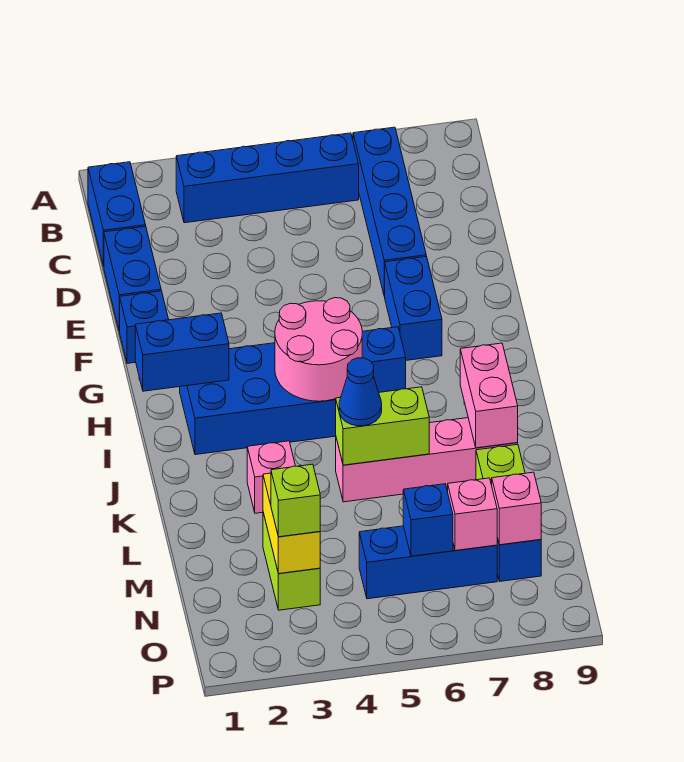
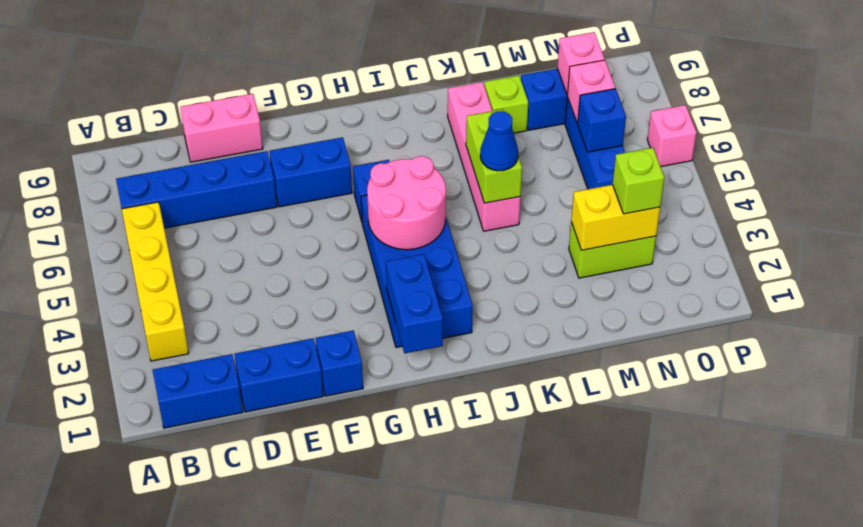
blue brick B3:B6 level 1 -> yellow brick B3:B6 level 1
pink brick J8:K8 level 2 -> pink brick D9:E9 level 1
pink brick K3 level 1 -> pink brick P6 level 1

